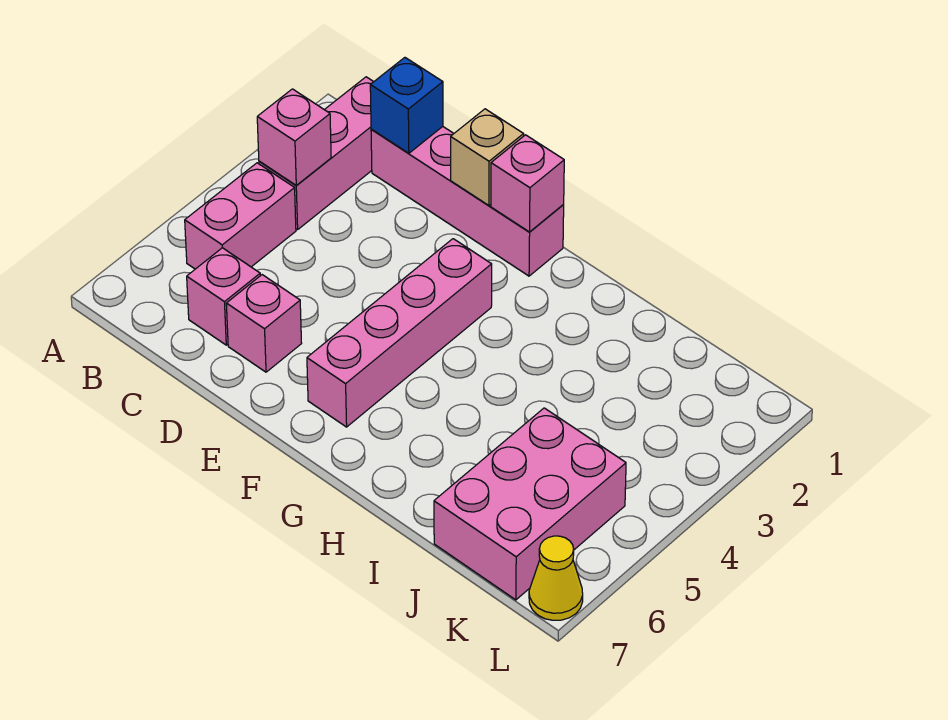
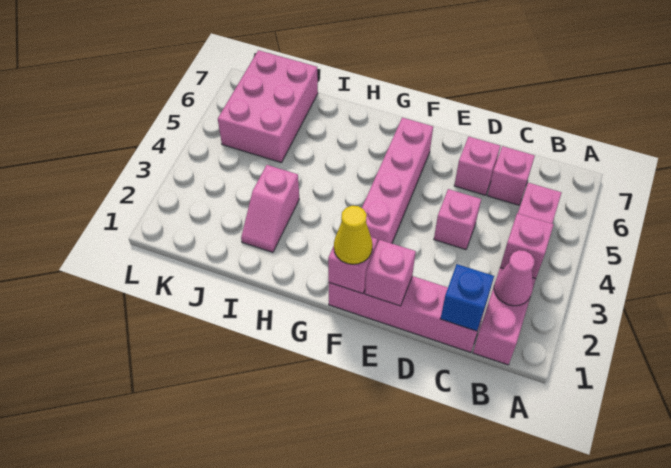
none -> pink cone B2 level 2
none -> pink brick D4 level 1
tan brick E1 level 2 -> pink brick E1 level 2
none -> pink slope I2:I3 level 1 top 3
yellow cone L7 level 1 -> yellow cone F1 level 3

